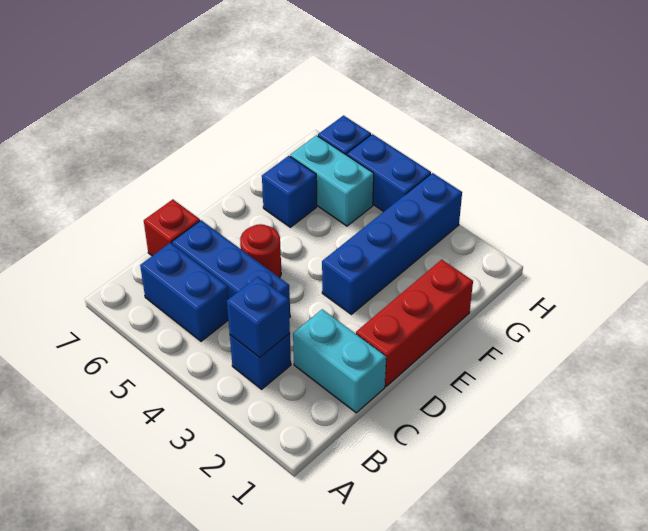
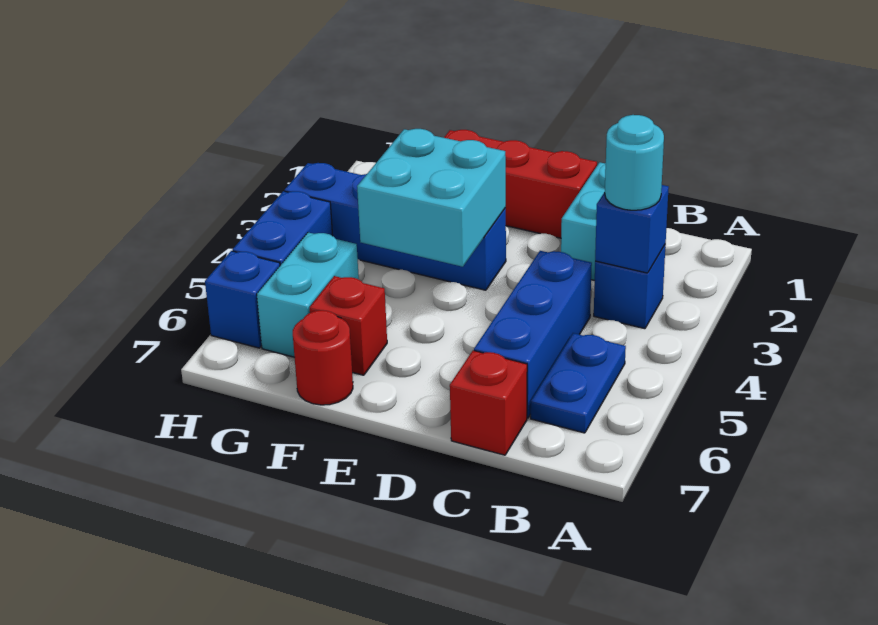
none -> cyan round brick B3 level 3
blue brick B5:B6 level 1 -> blue plate B5:B6 level 1
red round brick D5 level 1 -> red round brick F7 level 1
none -> cyan brick E3:F4 level 2
blue brick F6 level 1 -> red brick F6 level 1

